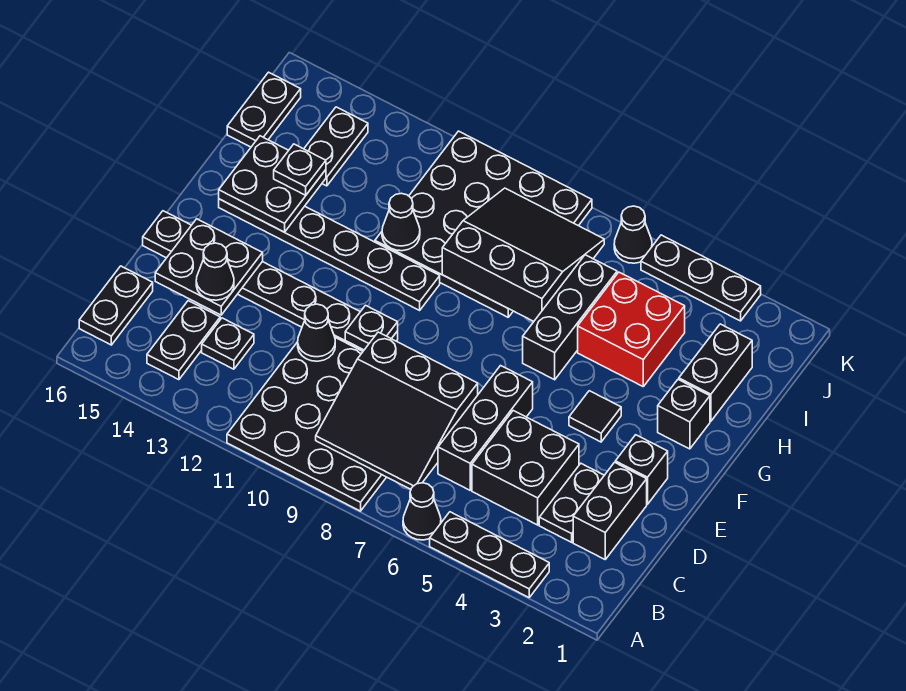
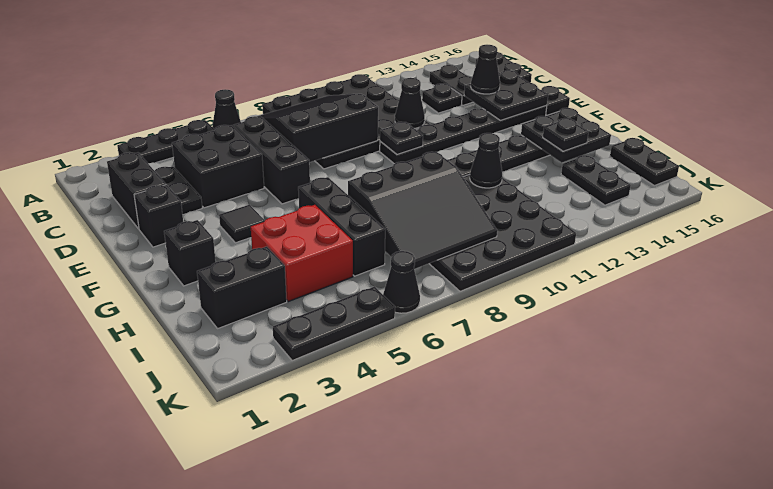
black brick H2:I2 level 1 -> black brick I2:I3 level 1

